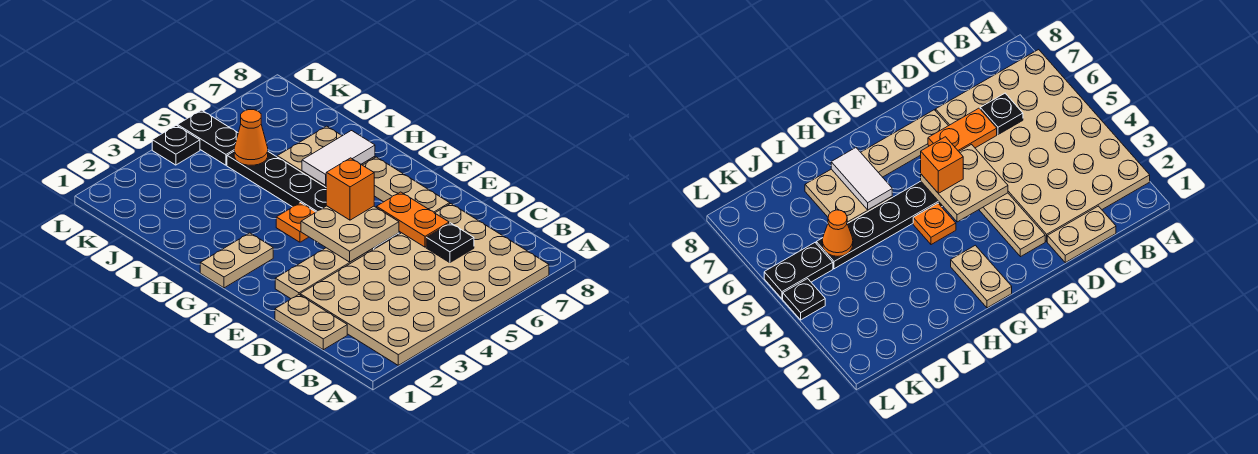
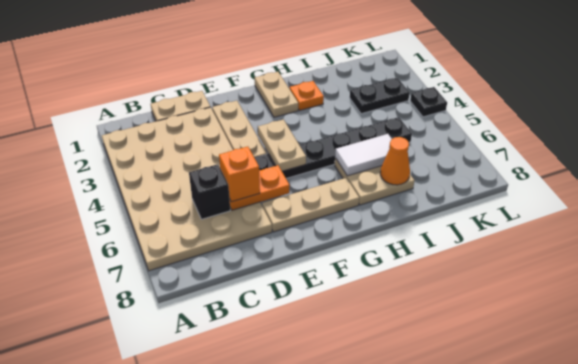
black plate C6 level 2 -> black brick C6 level 2
tan plate E4:F5 level 2 -> tan plate F4:F5 level 2
orange brick F5 level 3 -> orange brick D6 level 3
orange plate G4 level 1 -> orange plate H2 level 1
white tile H6:H7 level 2 -> white tile H6:I6 level 2
orange cone J5 level 2 -> orange cone I7 level 2
black plate K5:L5 level 1 -> black plate J3:K3 level 1

